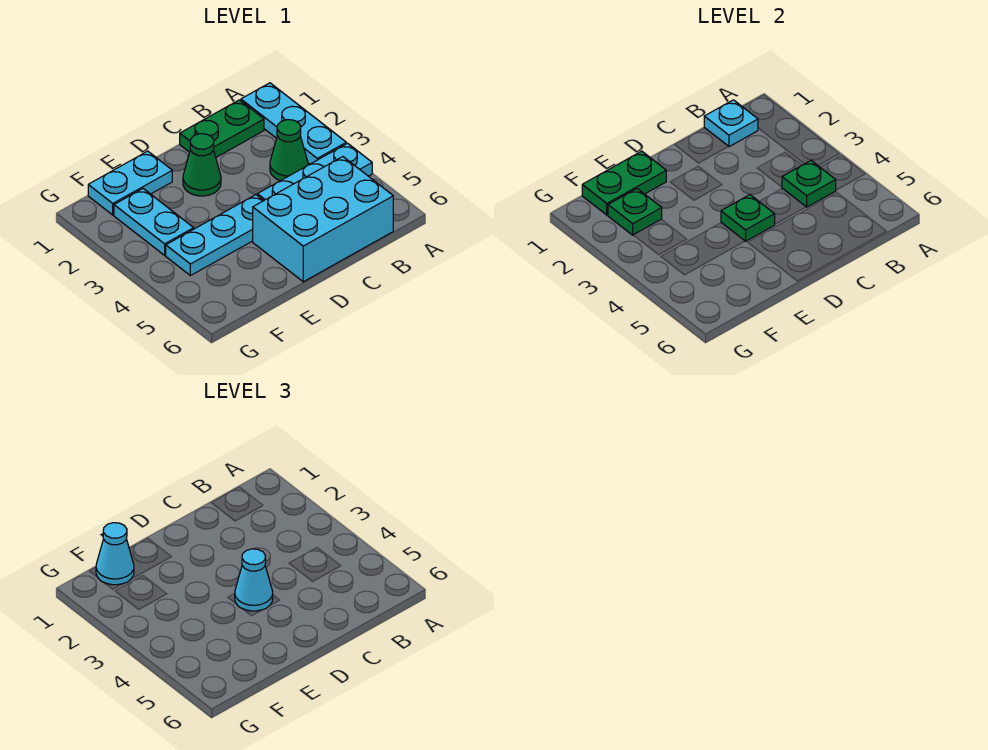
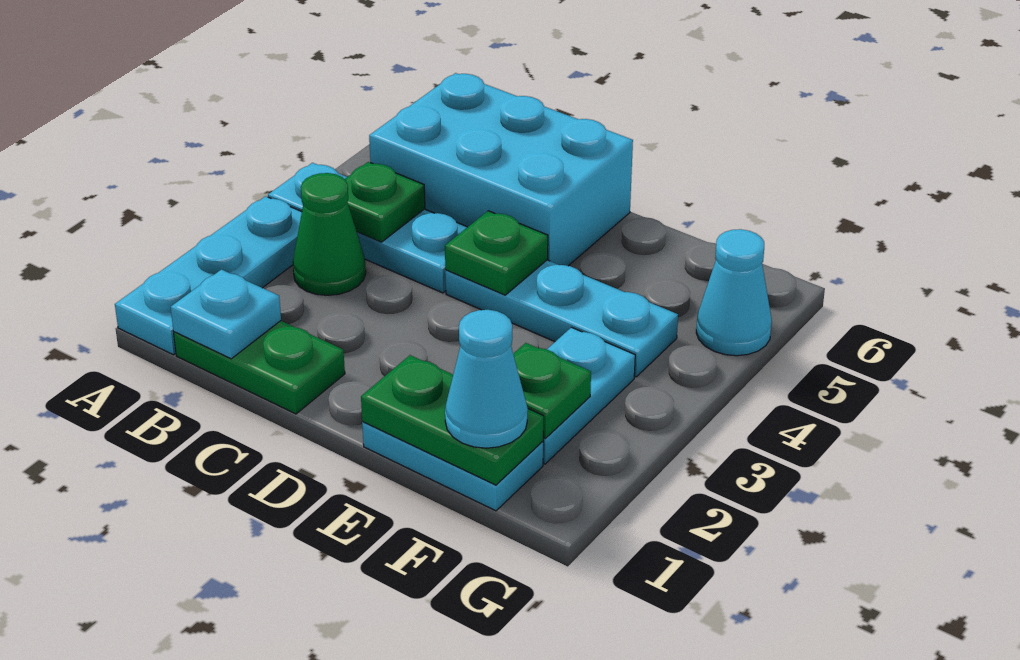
green cone D2 level 1 -> none
cyan cone D4 level 3 -> cyan cone G5 level 1

